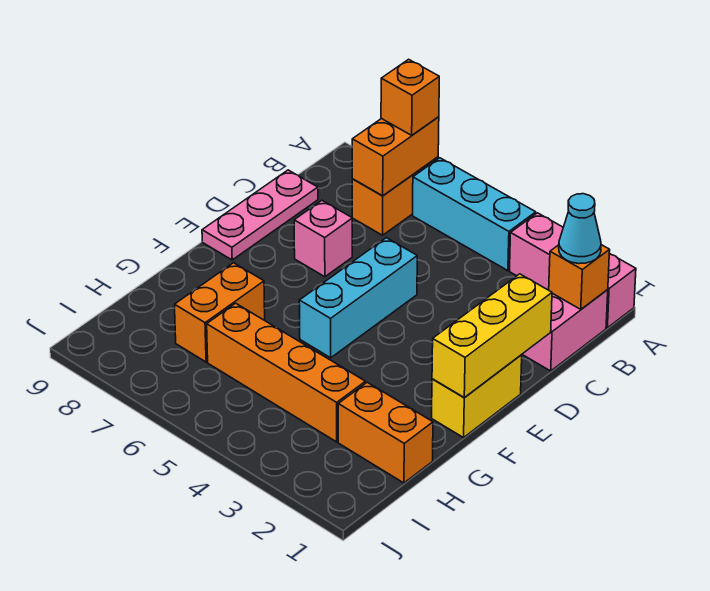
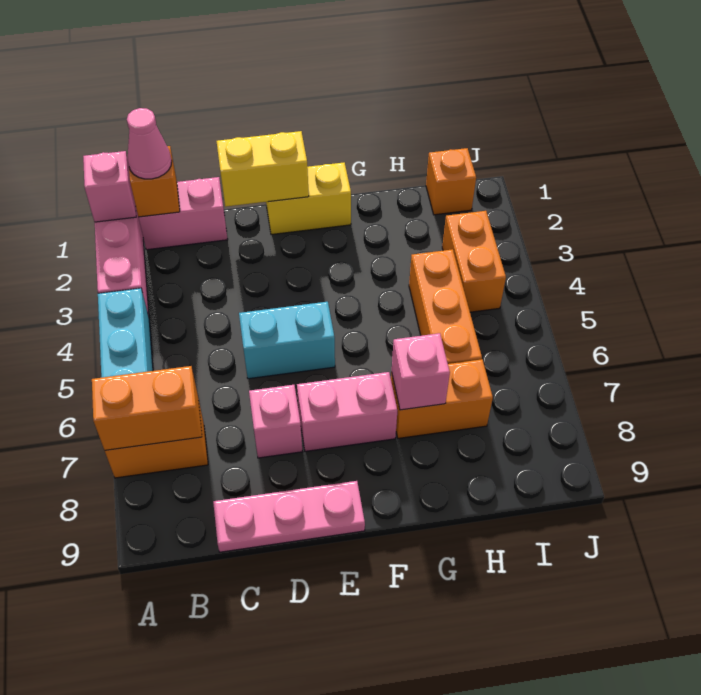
none -> pink brick A1 level 2
orange brick A7 level 3 -> orange brick I1 level 1
cyan cone B1 level 3 -> pink cone B1 level 3
yellow brick D1:F1 level 2 -> yellow brick D1:E1 level 2
cyan brick D5:F5 level 1 -> cyan brick D5:E5 level 1
none -> pink brick E7:F7 level 1
none -> pink brick G7 level 2
orange brick H1:H2 level 1 -> orange brick I3:I4 level 1
orange brick H3:H6 level 1 -> orange brick H4:H6 level 1

